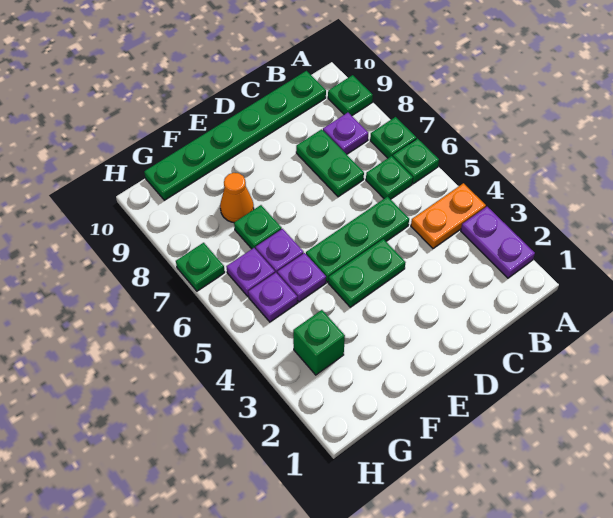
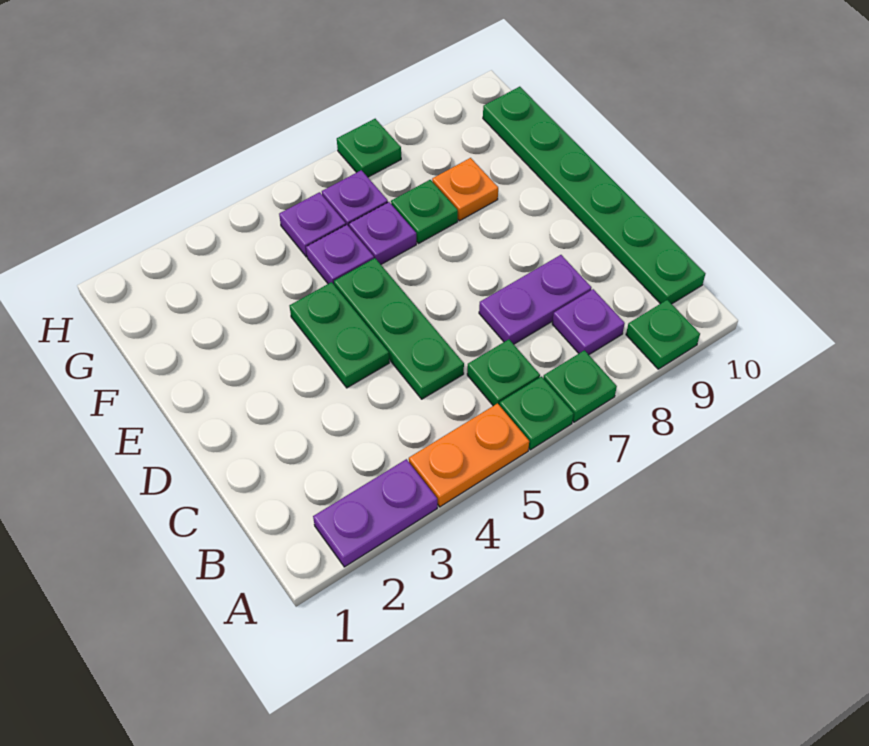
orange plate A4:B4 level 1 -> orange plate A4:A5 level 1
green plate C7:C8 level 1 -> purple plate C7:C8 level 1
orange cone F8 level 1 -> orange plate F8 level 1
green brick G3 level 1 -> none

